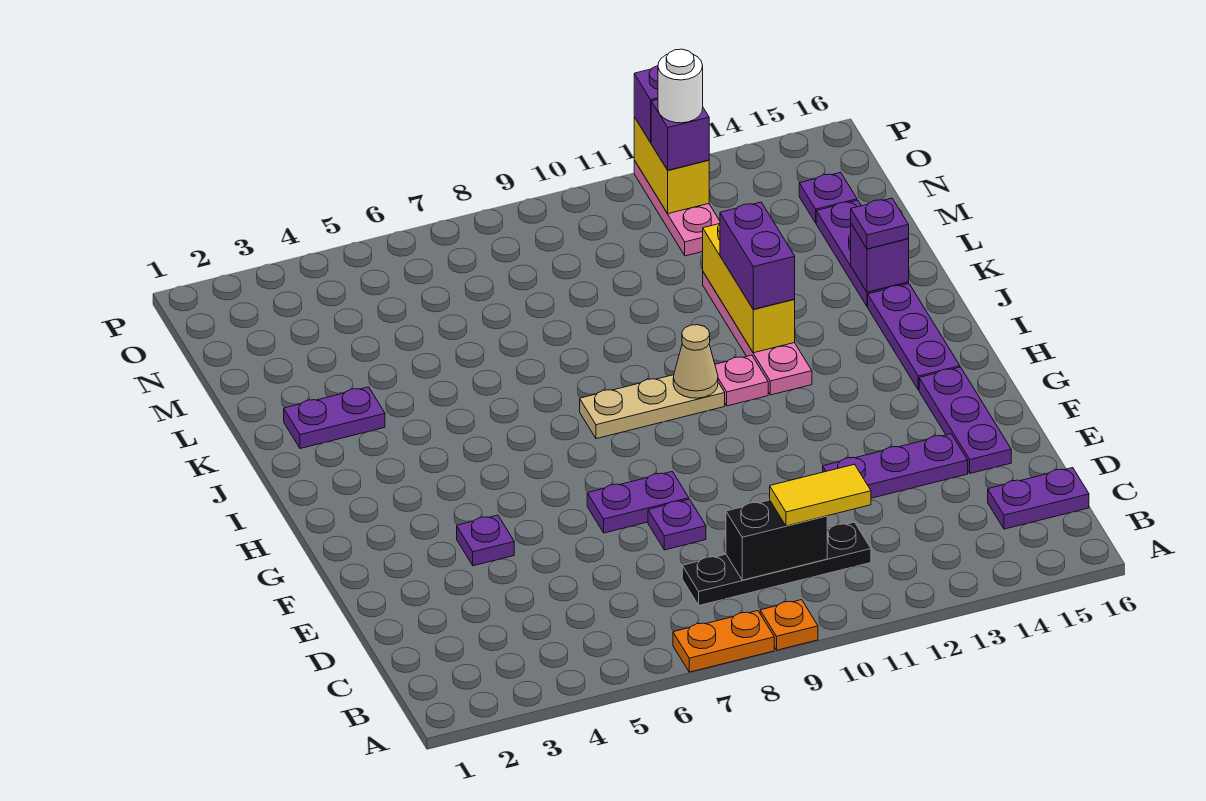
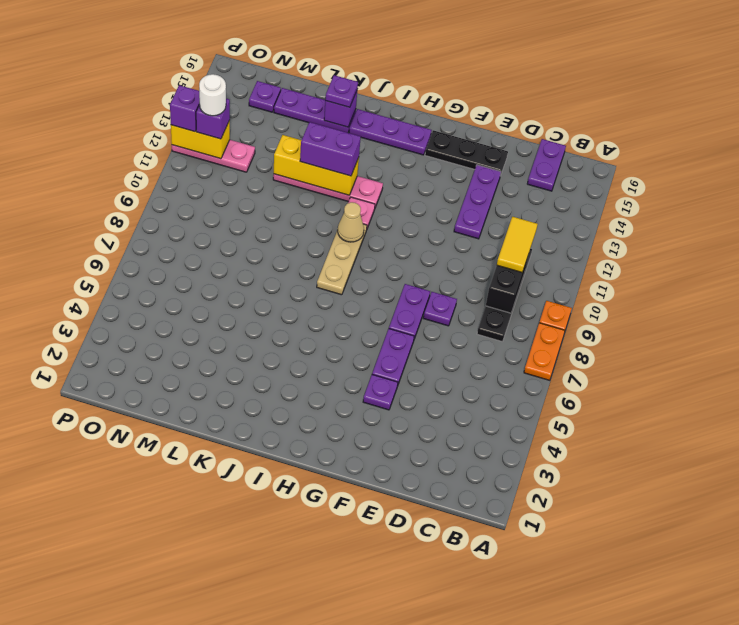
purple plate E15:G15 level 1 -> black plate E15:G15 level 1
purple plate K2:K3 level 1 -> purple plate F5:F6 level 1

